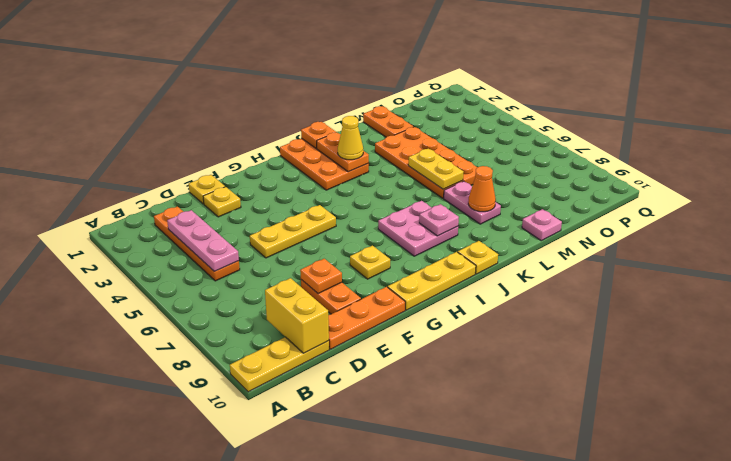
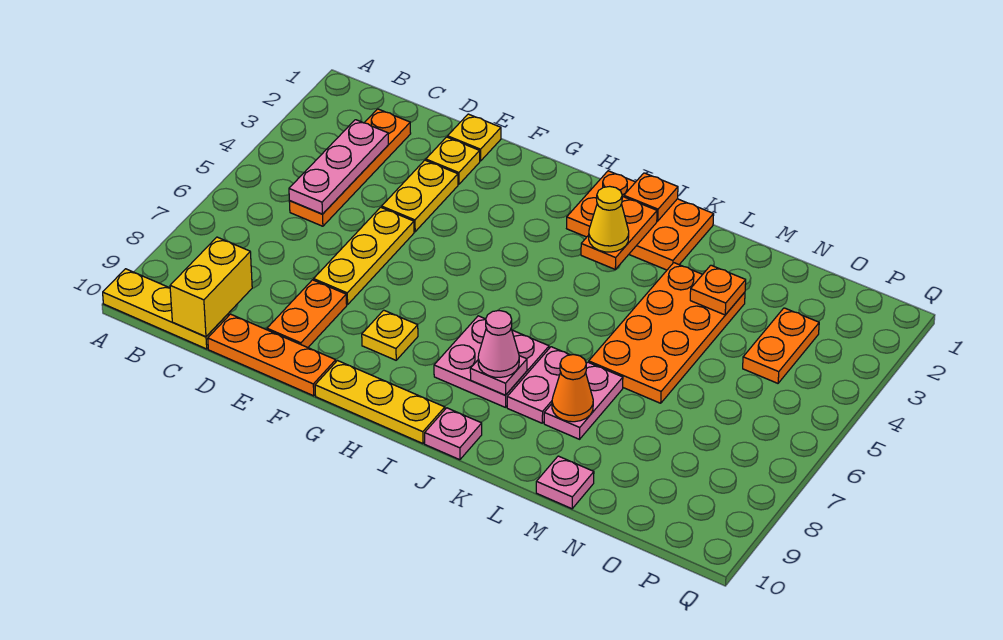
yellow plate E5:G5 level 1 -> yellow plate E5:E7 level 1
orange plate E8 level 2 -> orange plate M3 level 2
orange plate I1:J3 level 1 -> orange plate I1:K2 level 1
none -> pink cone J8 level 3
yellow plate J10 level 1 -> pink plate J10 level 1
none -> pink plate K7:K8 level 1
yellow plate L5:L6 level 2 -> yellow plate E3:E4 level 1
orange plate M1:M2 level 1 -> orange plate O3:O4 level 1

